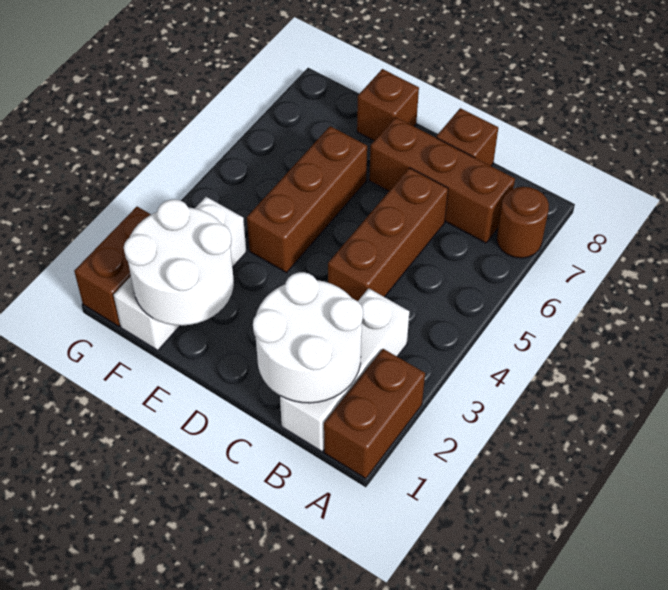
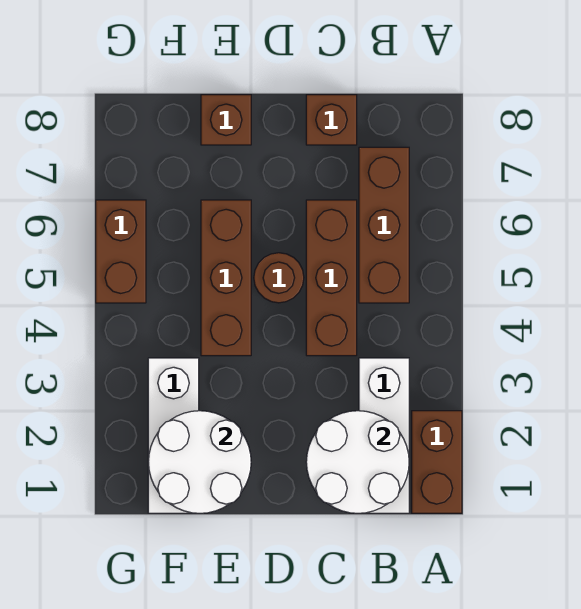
brown round brick A7 level 1 -> brown round brick D5 level 1
brown brick B7:D7 level 1 -> brown brick B5:B7 level 1
brown brick G1:G2 level 1 -> brown brick G5:G6 level 1

